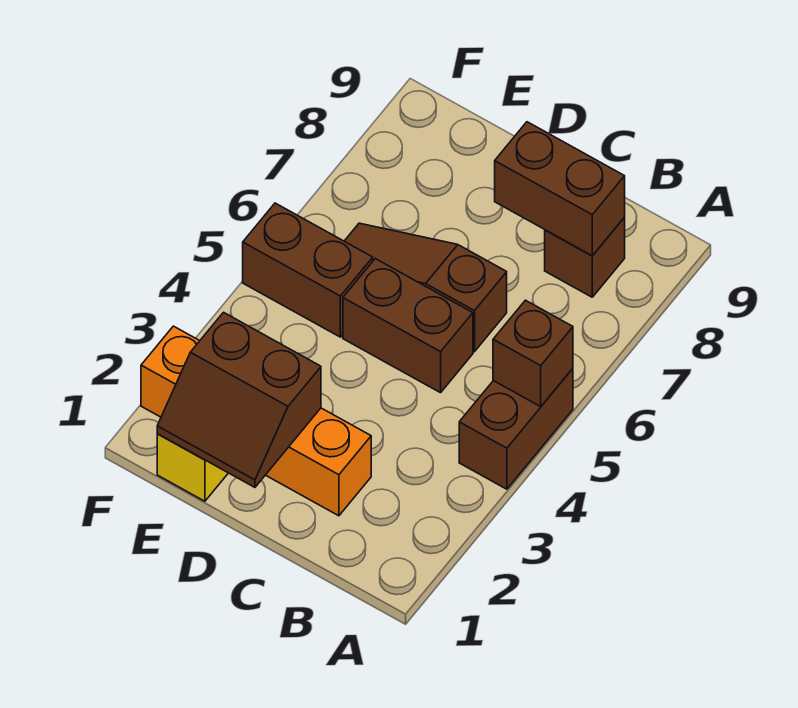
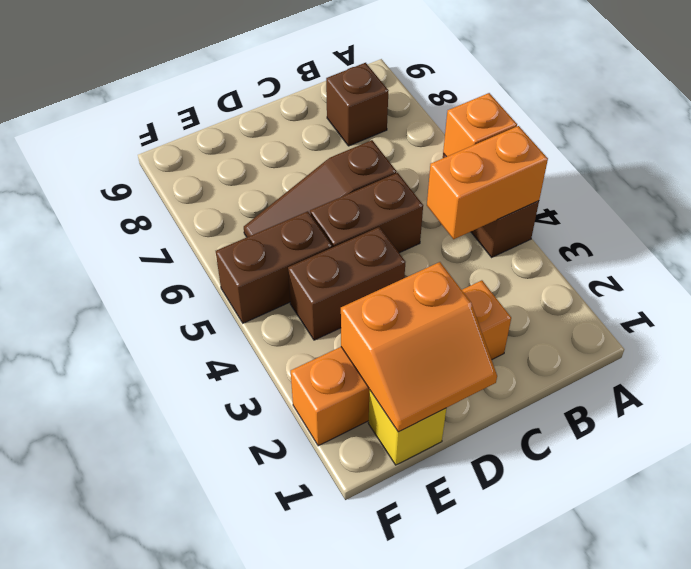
none -> orange brick A4:B4 level 2
brown brick A5 level 2 -> orange brick A5 level 2
brown brick B8:C8 level 2 -> brown brick D4:E4 level 1
brown slope D1:E2 level 2 top 2 -> orange slope D1:E2 level 2 top 2

